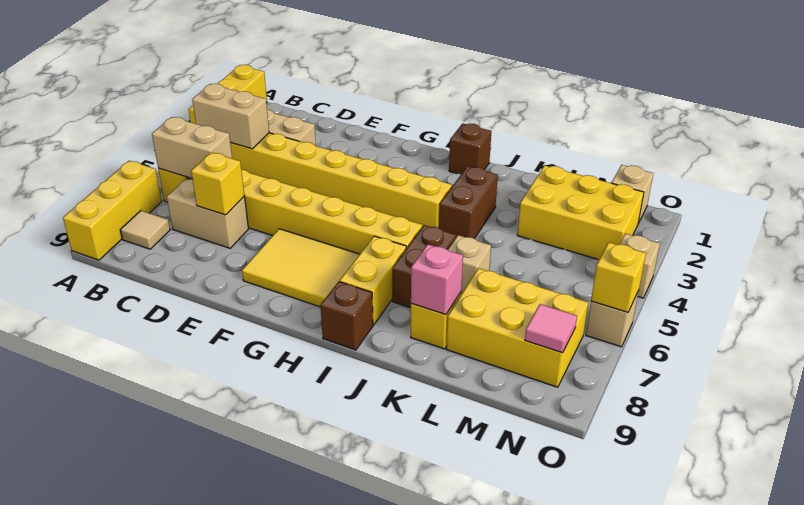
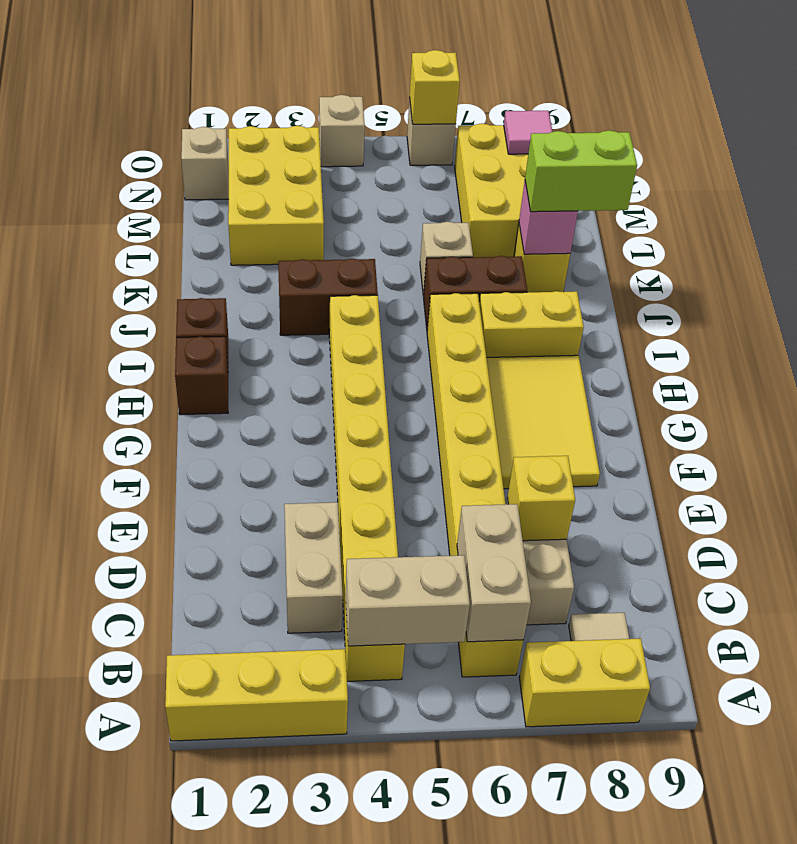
yellow brick A7:A9 level 1 -> yellow brick A7:A8 level 1
tan brick B4:C4 level 2 -> tan brick B4:B5 level 2
brown brick I9 level 1 -> brown brick H1 level 1
none -> lime brick K8:K9 level 3

